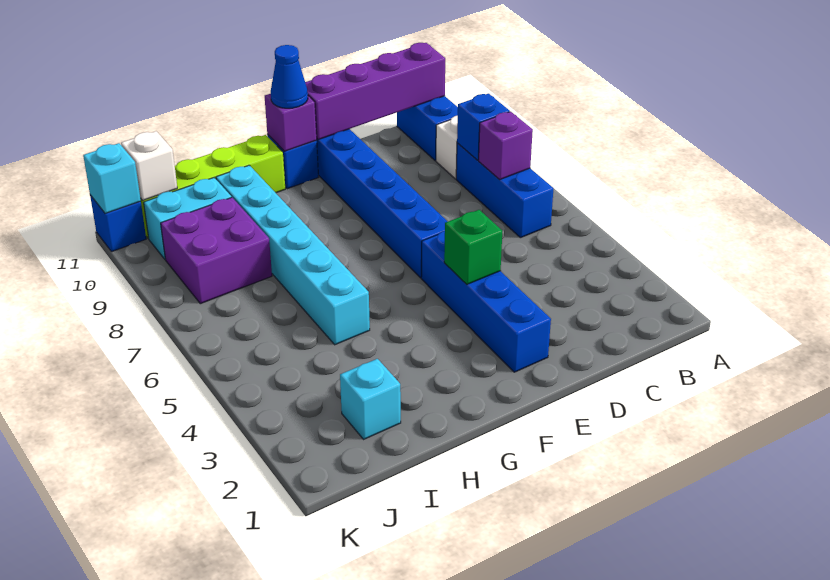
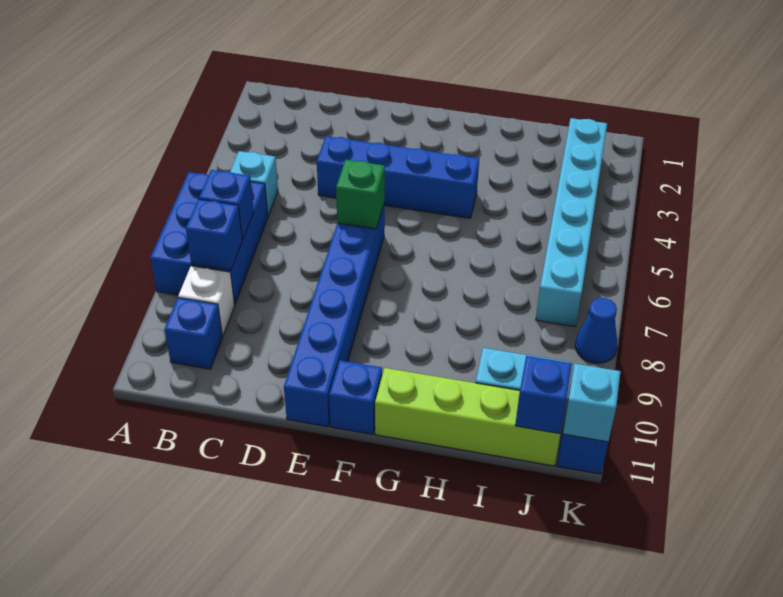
blue brick B6:B8 level 1 -> blue brick A6:B8 level 1
purple brick B7 level 2 -> blue brick B7 level 2
blue brick B10:B11 level 1 -> blue brick B10 level 1
purple brick B11:E11 level 2 -> none
blue brick E2:E5 level 1 -> blue brick D4:G4 level 1
green brick E4 level 2 -> green brick E6 level 2
purple brick F11 level 2 -> none
blue cone F11 level 3 -> blue cone K8 level 1
cyan brick H5:H10 level 1 -> cyan brick J2:J7 level 1
cyan brick I2 level 1 -> cyan brick B5 level 1
purple brick I8:J9 level 1 -> none
white brick J11 level 2 -> blue brick J11 level 2

